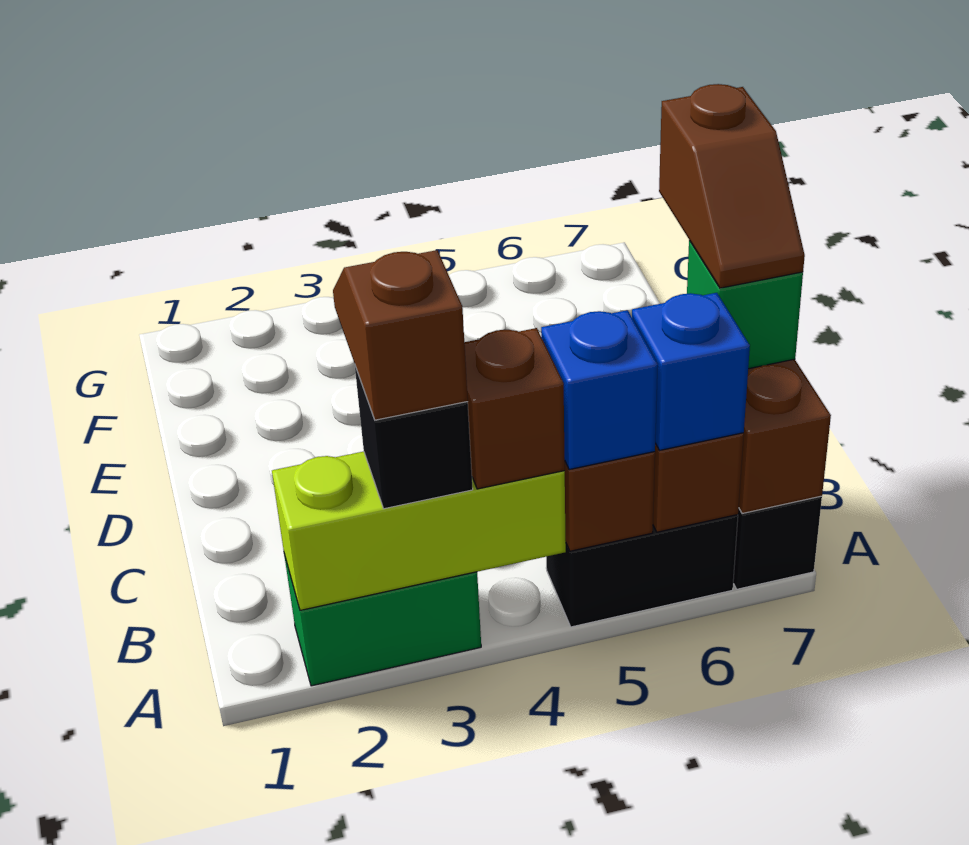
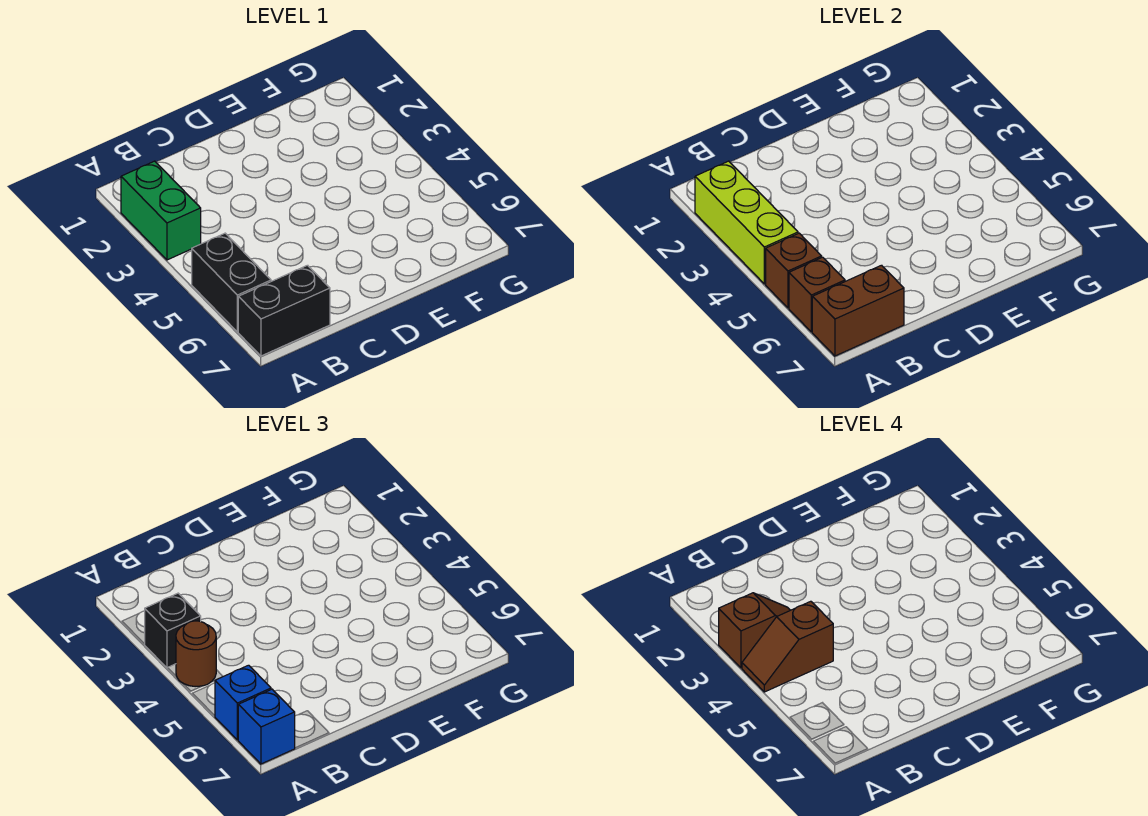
brown brick A4 level 3 -> brown round brick A4 level 3
blue brick A5 level 3 -> blue brick A7 level 3
green brick B7 level 3 -> none
brown slope B7:C7 level 4 top C -> brown slope A4:B4 level 4 top B

